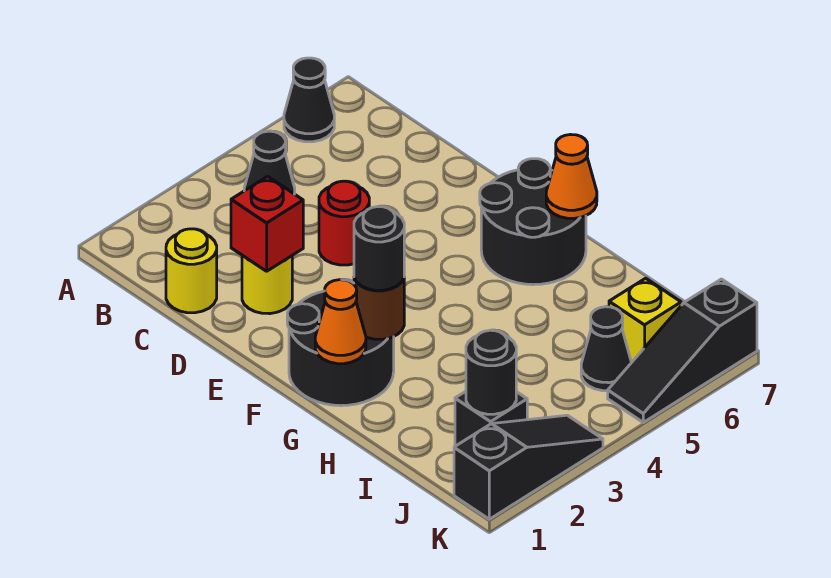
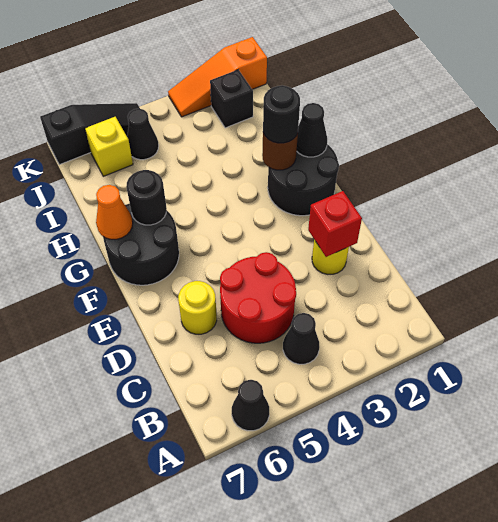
yellow round brick C1 level 1 -> yellow round brick D6 level 1
red round brick D4 level 1 -> red round brick C4:D5 level 1
orange cone G1 level 2 -> black cone G1 level 2
black round brick J2 level 2 -> black round brick G6 level 2
black slope K1:K3 level 1 top 1 -> orange slope K1:K3 level 1 top 1

